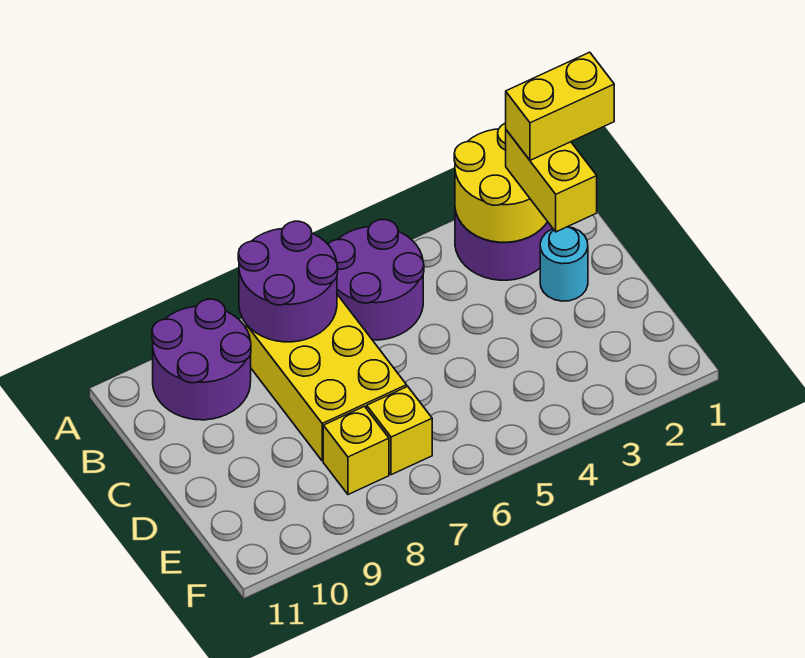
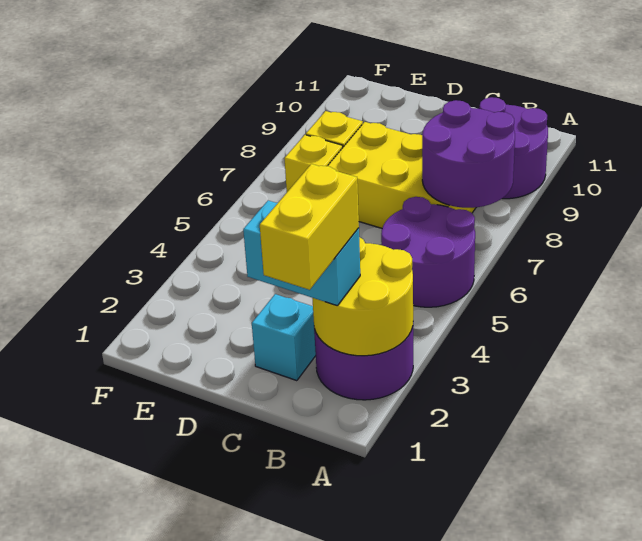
yellow brick B2:C2 level 3 -> cyan brick B2:C2 level 3
cyan round brick C2 level 1 -> cyan brick C2 level 1

